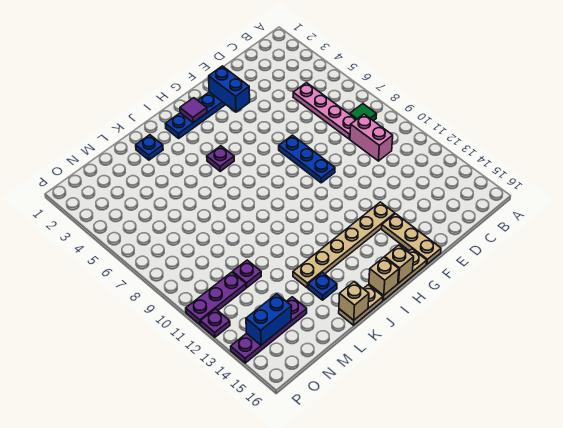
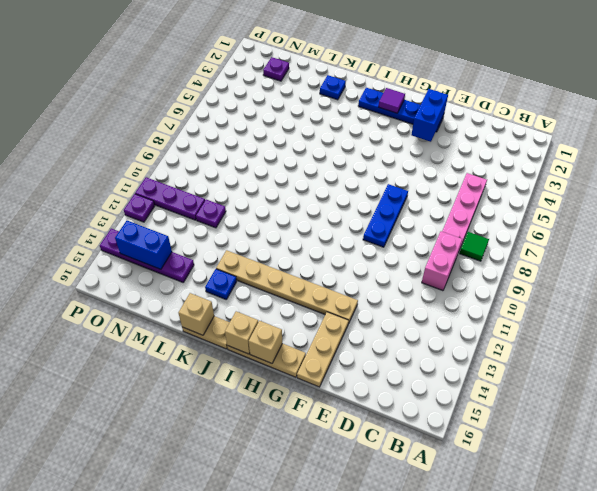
purple plate I5 level 1 -> purple plate N2 level 1

